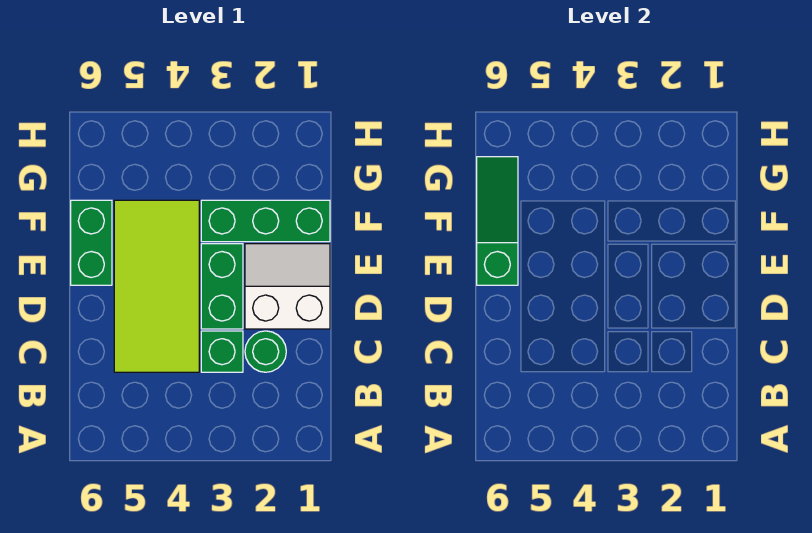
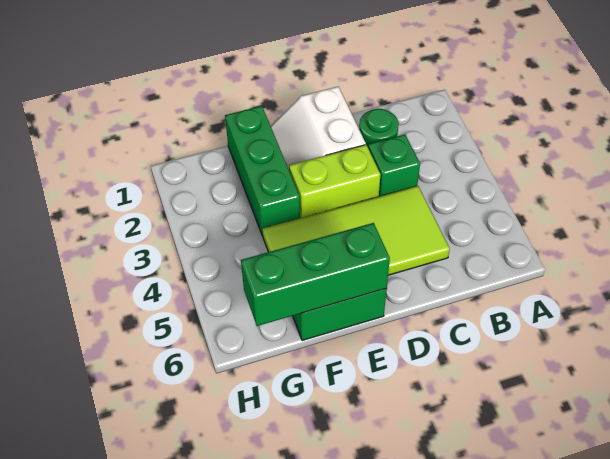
green brick D3:E3 level 1 -> lime brick D3:E3 level 1
green slope E6:G6 level 2 top E -> green brick E6:G6 level 2

